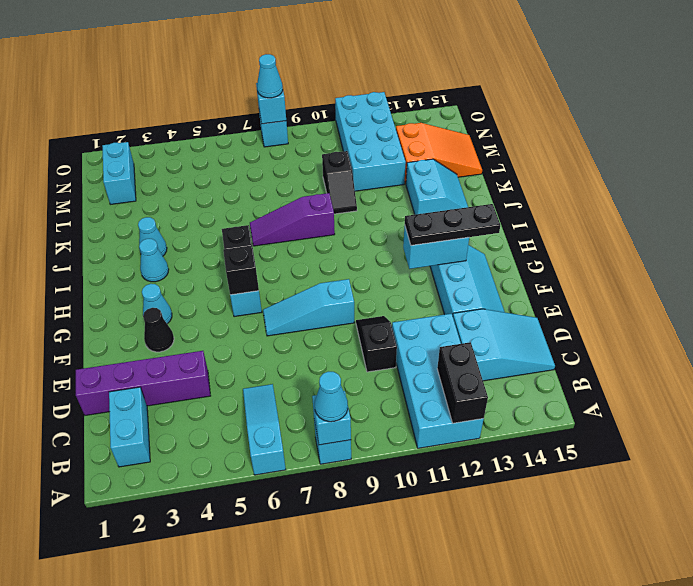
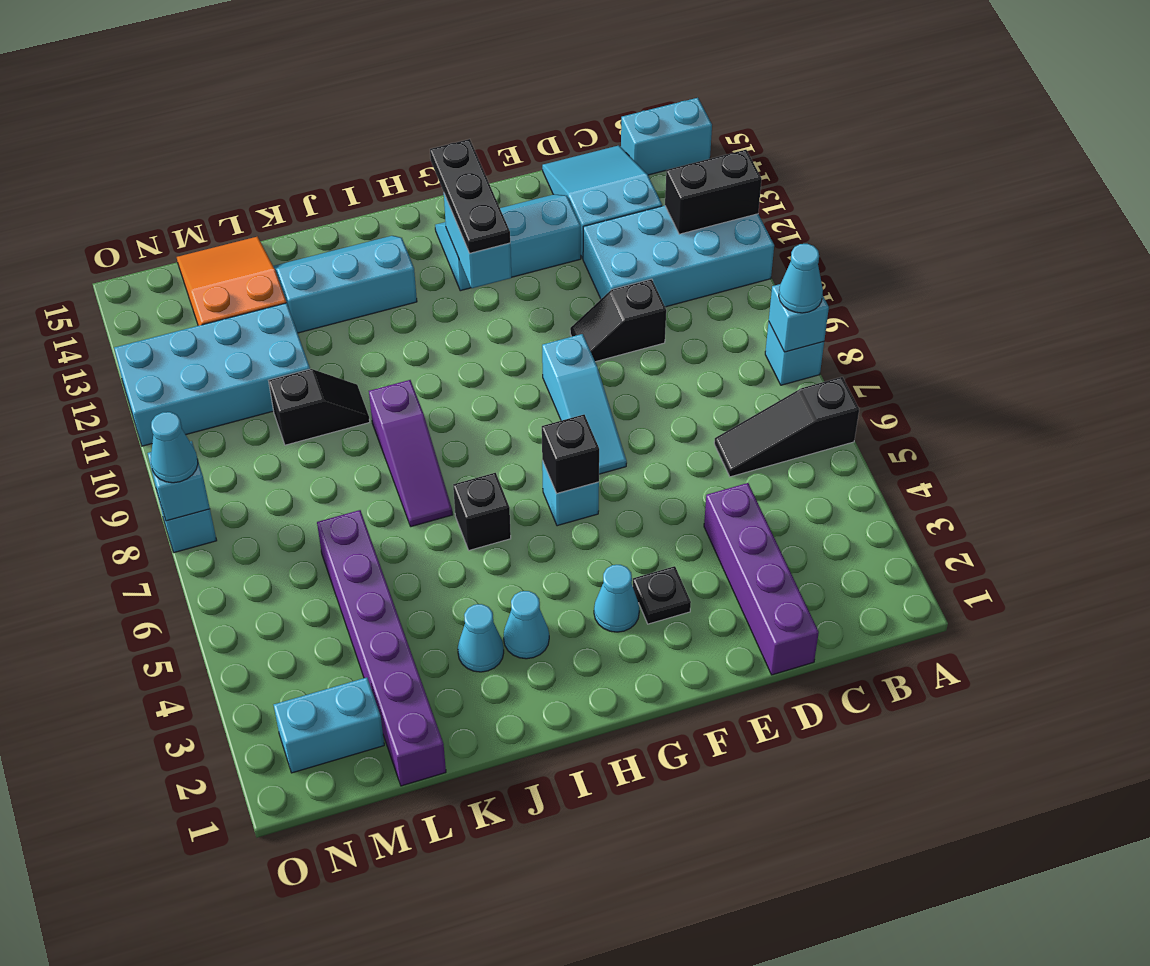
cyan slope A6:C6 level 1 top A -> black slope A6:C6 level 1 top A
cyan brick B2:C2 level 1 -> cyan brick A15:B15 level 1
black cone F3 level 1 -> black plate F3 level 1
cyan slope J13:K14 level 1 top 13 -> cyan slope I13:K14 level 1 top 13
none -> purple brick L1:L6 level 1

